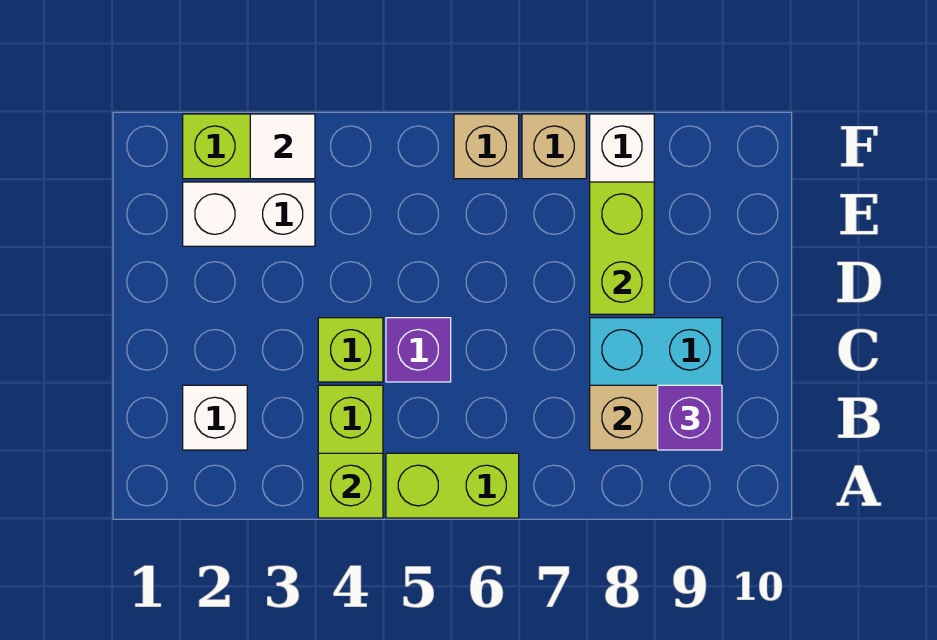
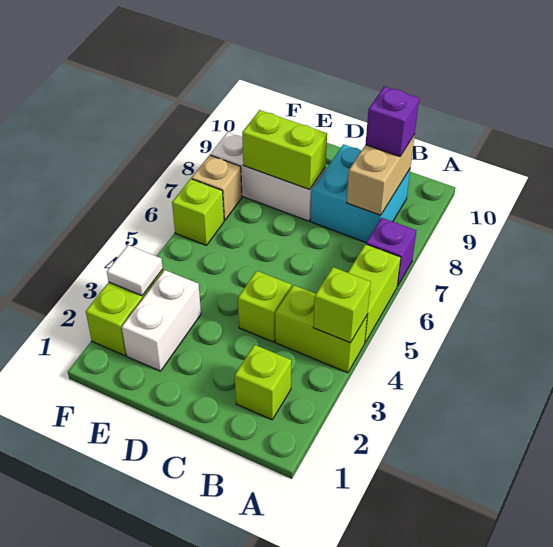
white brick B2 level 1 -> lime brick B2 level 1
purple brick C5 level 1 -> purple brick A7 level 1
tan brick F6 level 1 -> lime brick F6 level 1

